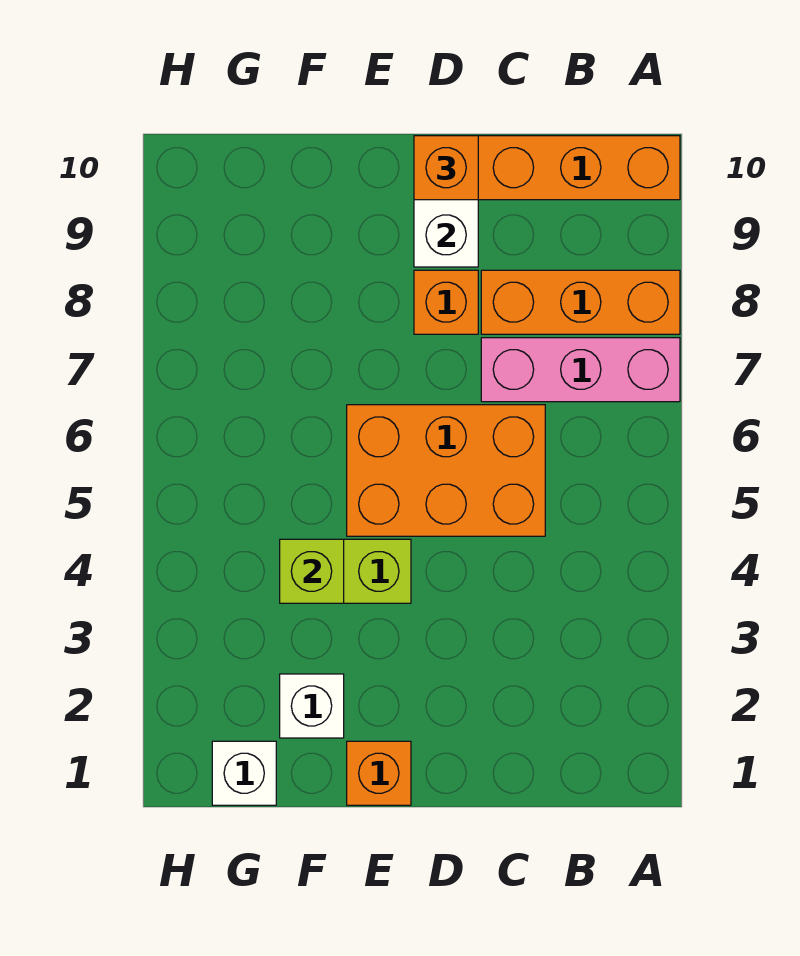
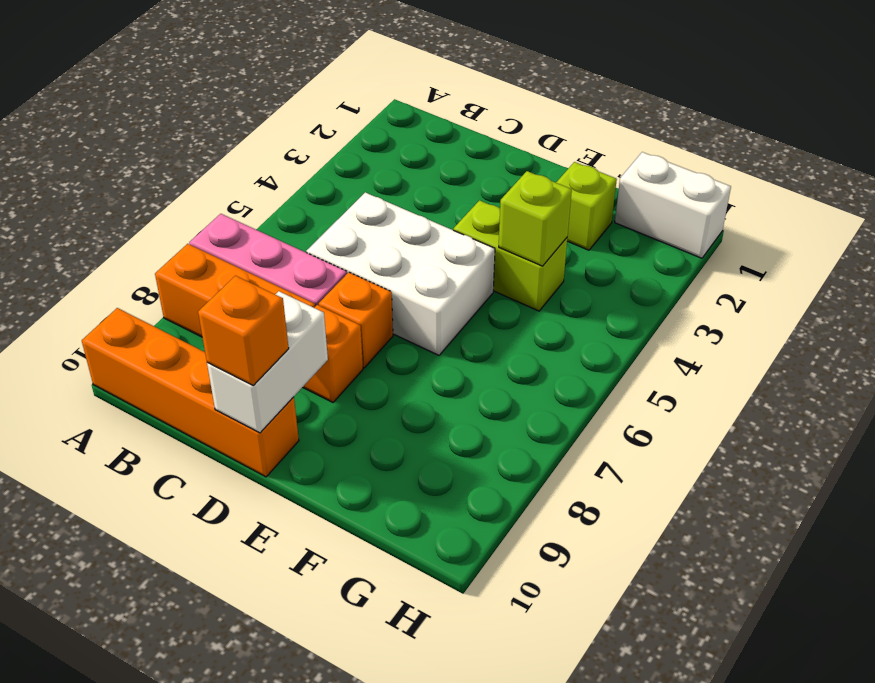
orange brick C5:E6 level 1 -> white brick C5:E6 level 1
orange brick E1 level 1 -> orange brick D7 level 1
white brick F2 level 1 -> lime brick F2 level 1
white brick G1 level 1 -> white brick G1:H1 level 1

